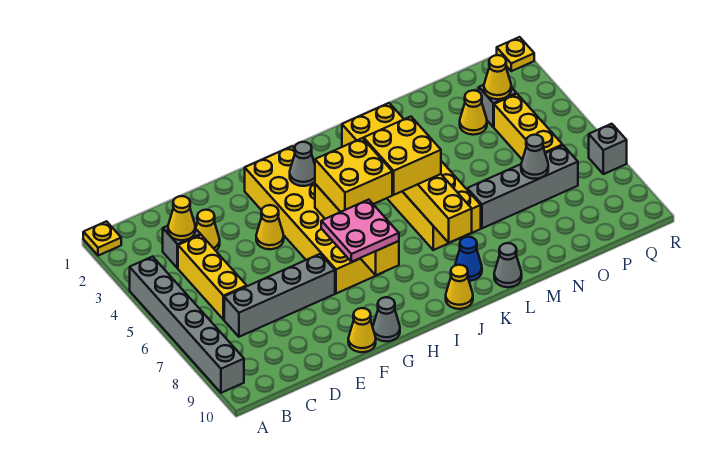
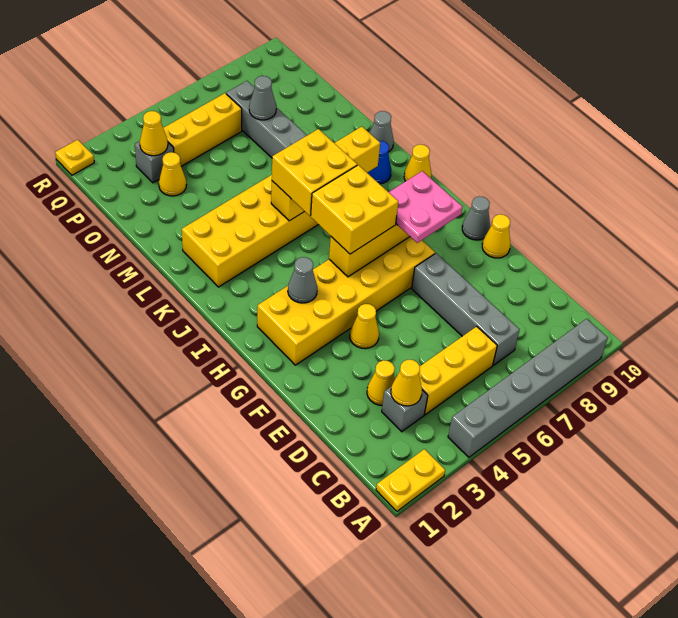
yellow plate A1 level 1 -> yellow plate A1:A2 level 1
grey brick R7 level 1 -> none

